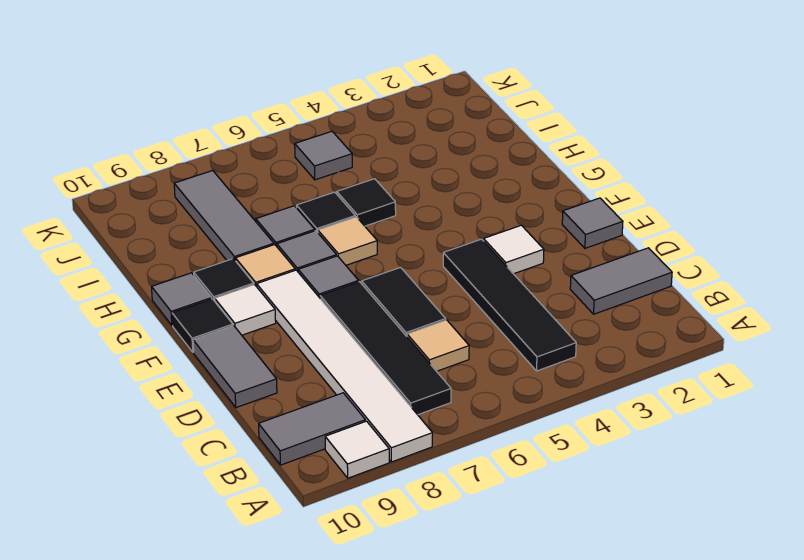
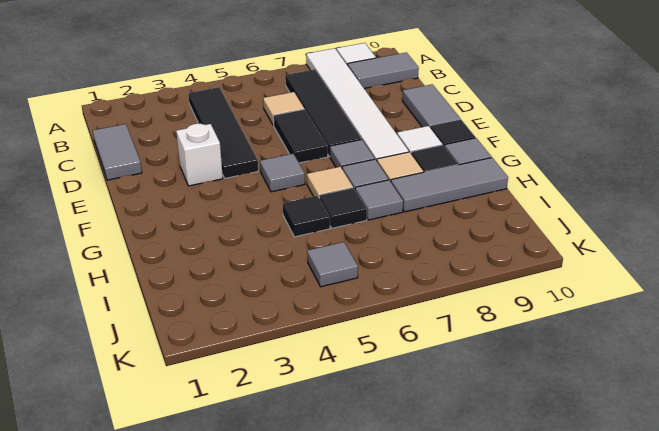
grey tile C1:C2 level 1 -> grey tile C1:D1 level 1
grey tile E1 level 1 -> grey tile F5 level 1
white tile E3 level 1 -> white brick E3 level 1
grey tile H8:J8 level 1 -> grey tile H8:H10 level 1

